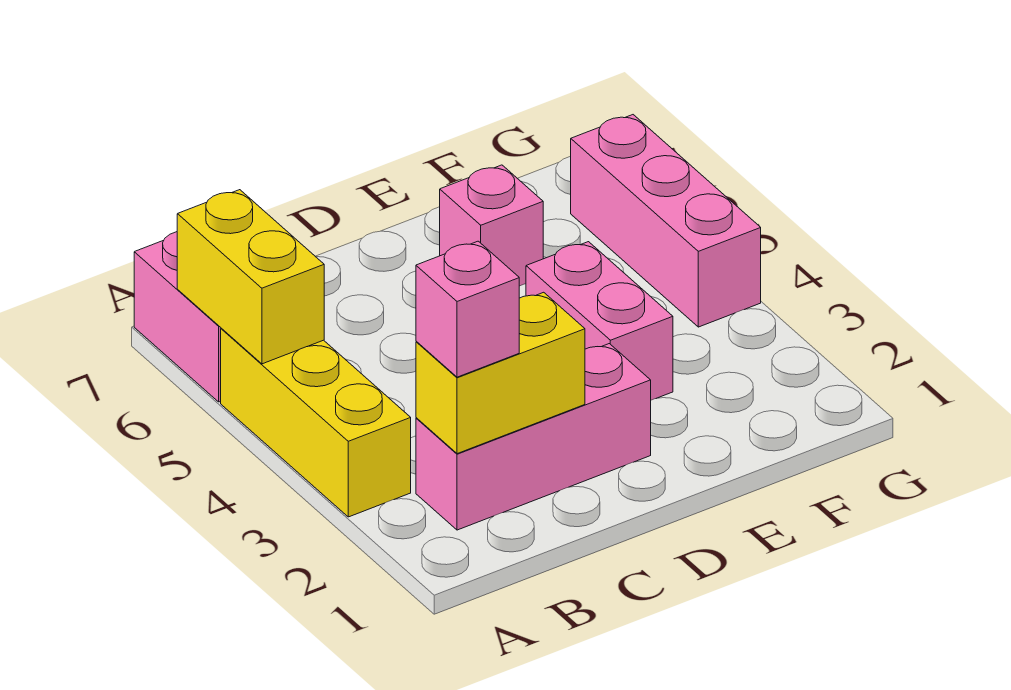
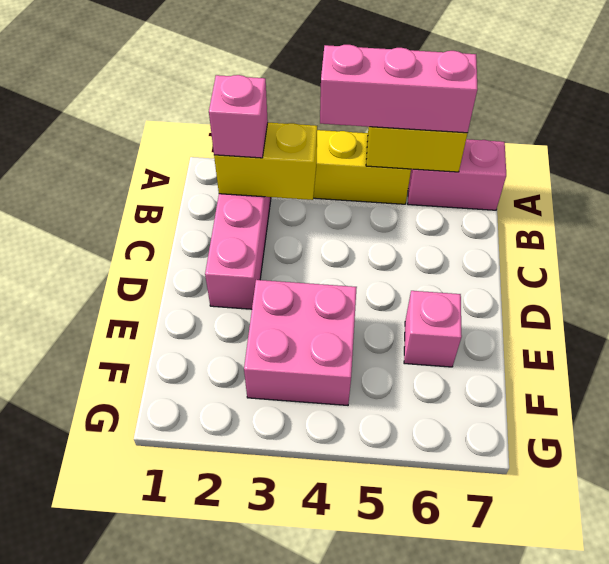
yellow brick B2:C2 level 2 -> yellow brick B2:B3 level 2
pink brick E3:E4 level 1 -> pink brick E3:F4 level 1
pink brick G4:G6 level 1 -> pink brick A4:A6 level 3

